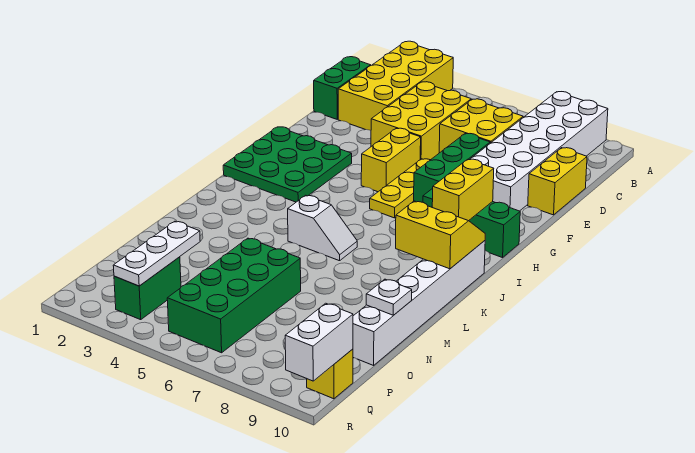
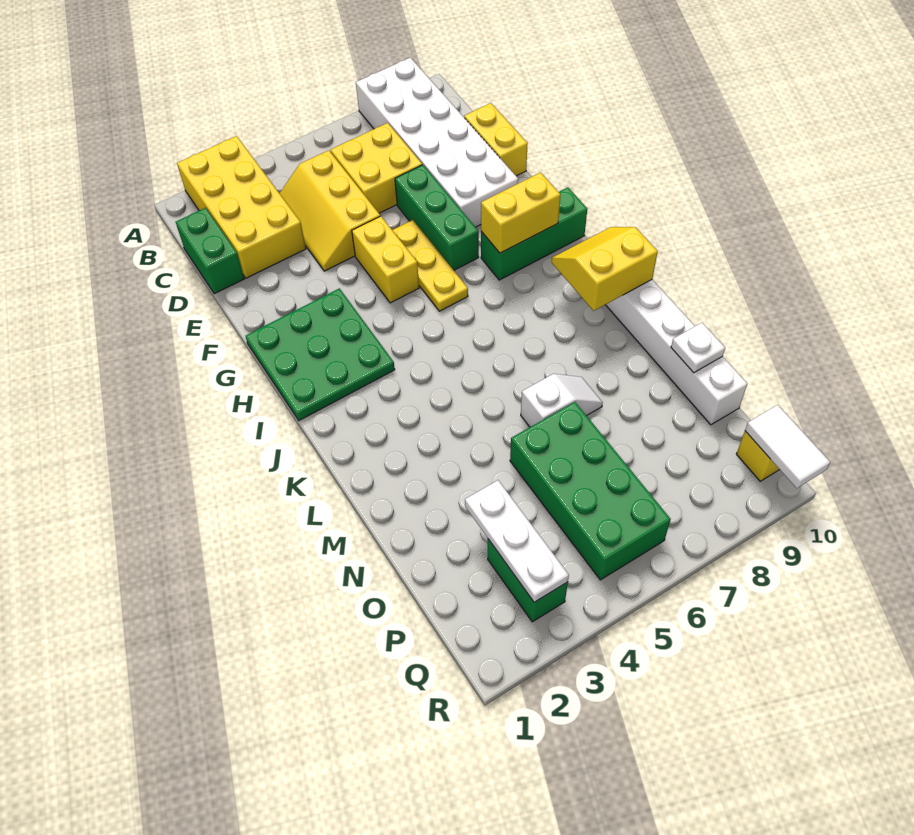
yellow brick C4:E5 level 1 -> yellow slope C4:E5 level 1 top 5
yellow brick H9:I9 level 2 -> yellow brick H8:H9 level 2
white slope K5:K6 level 1 top 5 -> white slope M6:M7 level 1 top 6
white brick Q10:R10 level 2 -> white tile Q10:R10 level 2

